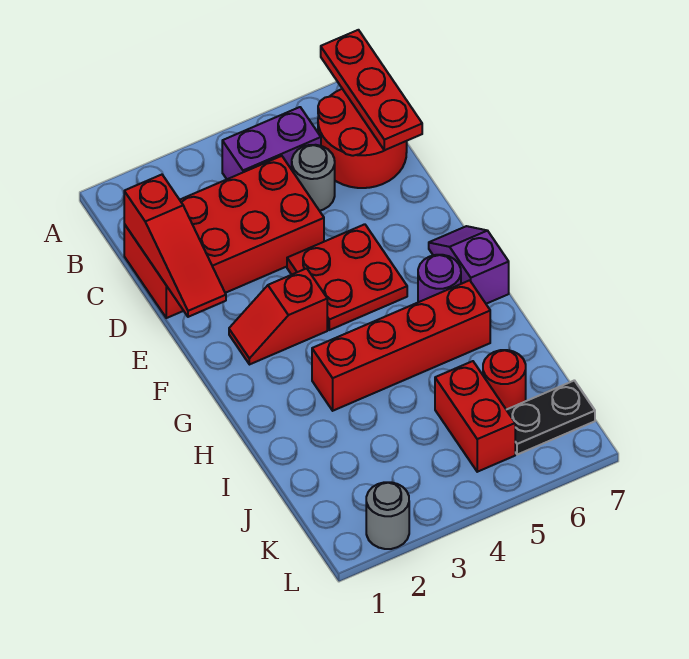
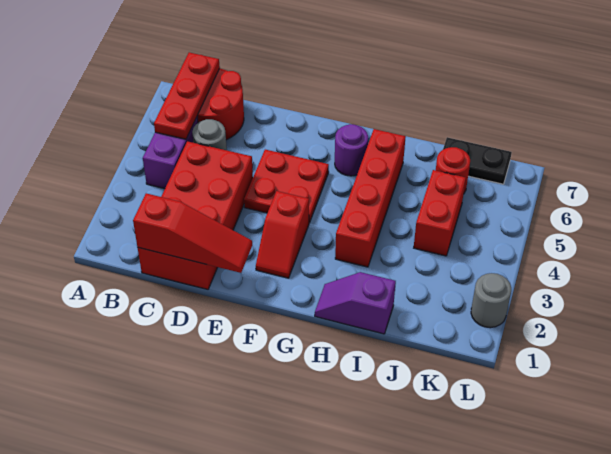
red plate A7:C7 level 2 -> red plate B5:B7 level 2
purple slope F7:G7 level 1 top G -> purple slope H1:I1 level 1 top I
red brick J5:K5 level 1 -> red brick J4:J5 level 1
black plate K6:K7 level 1 -> black plate J7:K7 level 1

